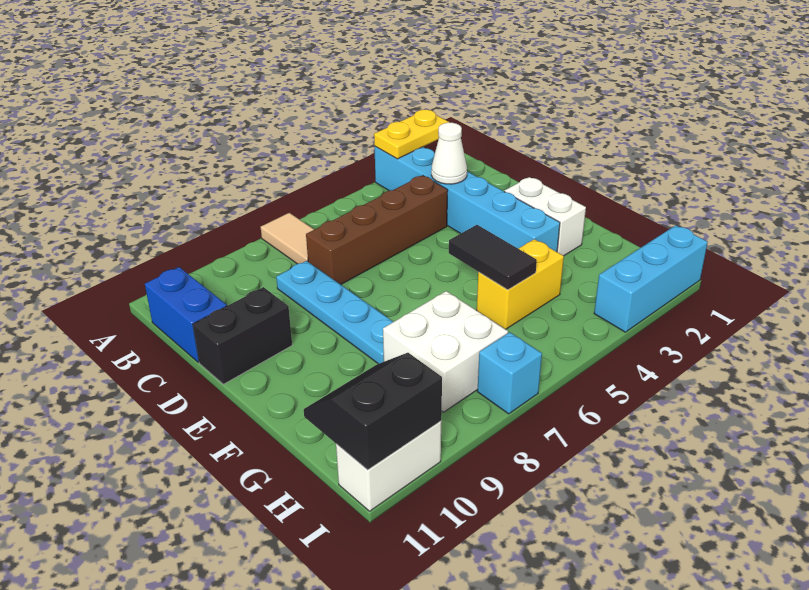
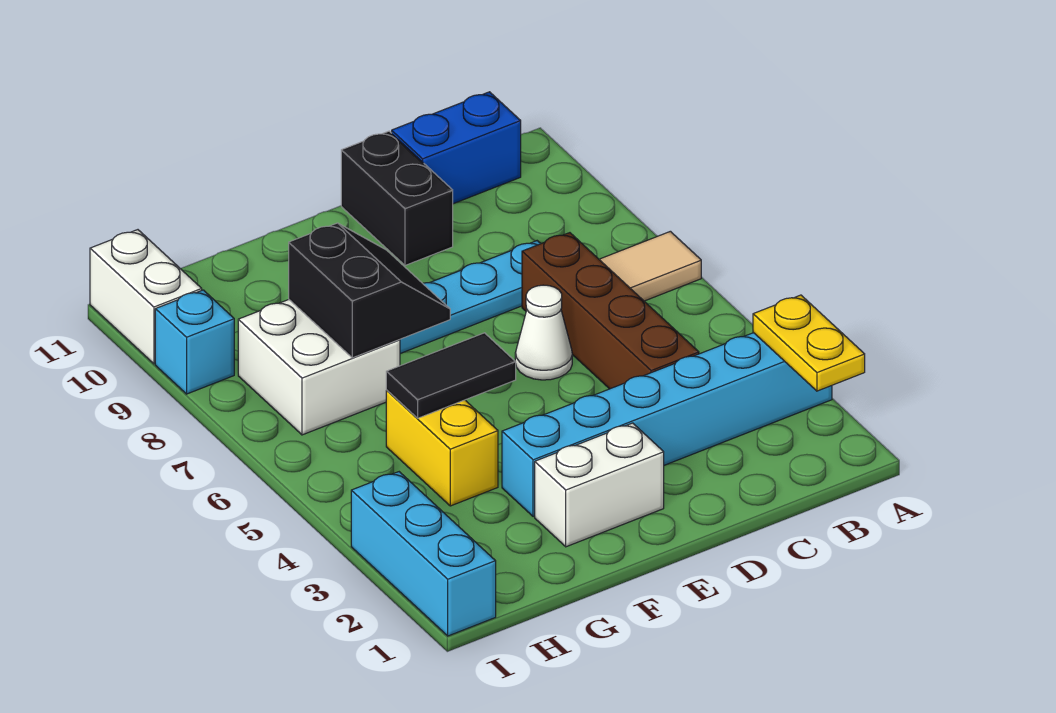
white cone C3 level 2 -> white cone D6 level 1
black slope H10:I11 level 2 top I -> black slope F7:G8 level 2 top G
cyan brick I7 level 1 -> cyan brick I9 level 1

